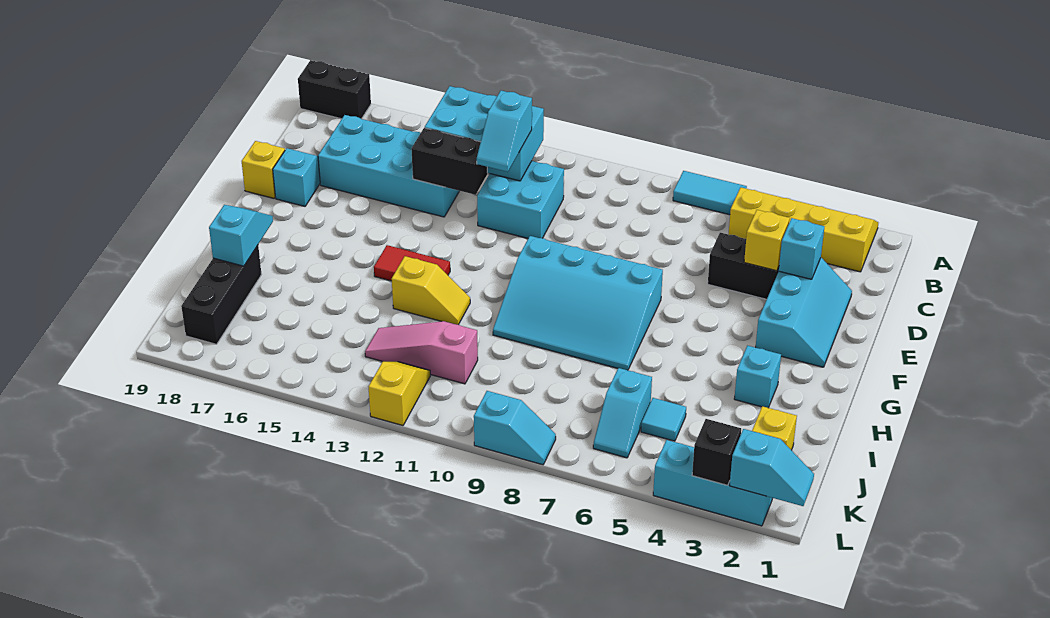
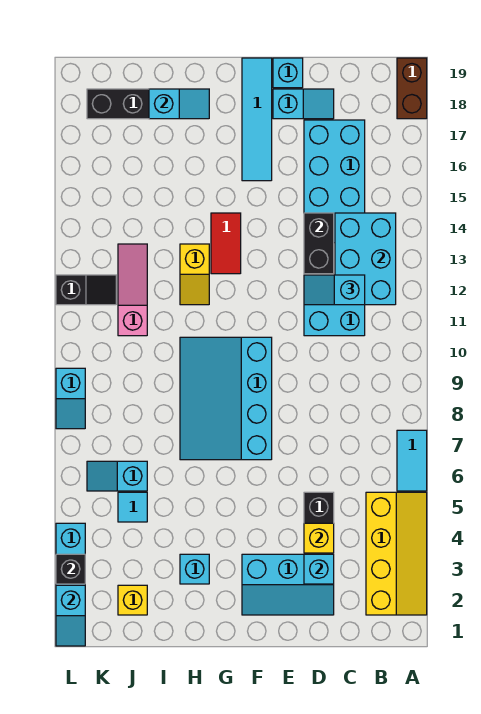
black brick A18:A19 level 1 -> brown brick A18:A19 level 1
yellow brick E19 level 1 -> cyan brick E19 level 1
none -> cyan tile F16:F19 level 1
yellow slope K12:L12 level 1 top L -> black slope K12:L12 level 1 top L

